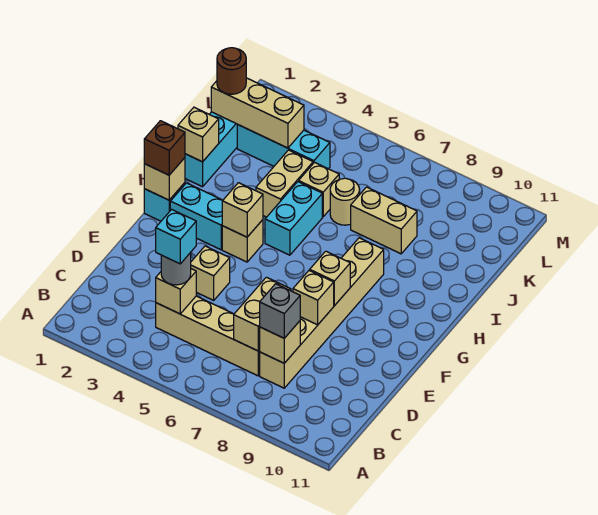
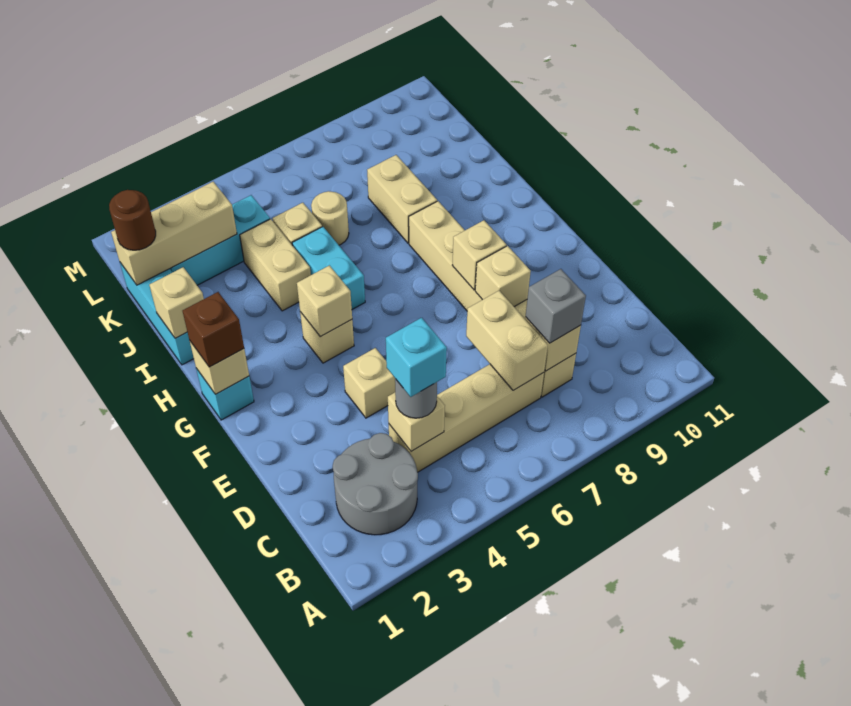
none -> grey round brick B2:C3 level 1
cyan brick G2:G3 level 1 -> none
tan brick J7:J8 level 1 -> tan brick I8:J8 level 1

